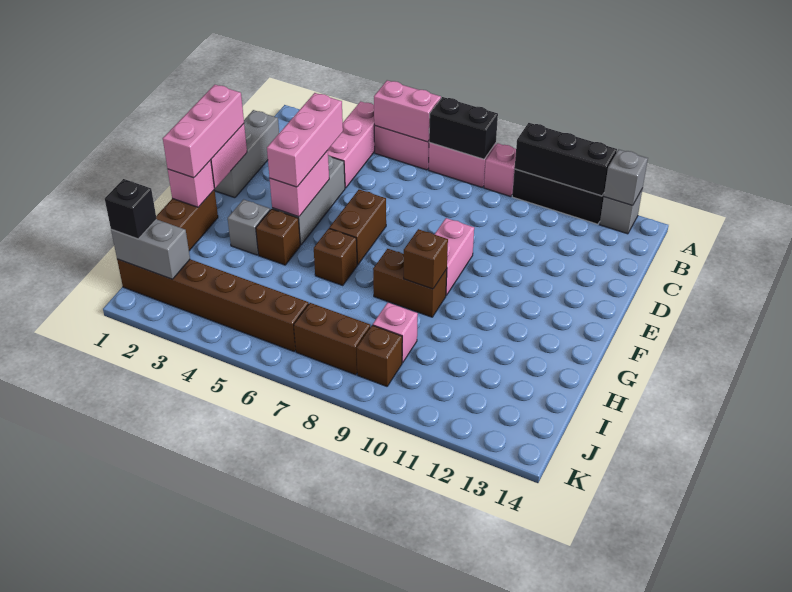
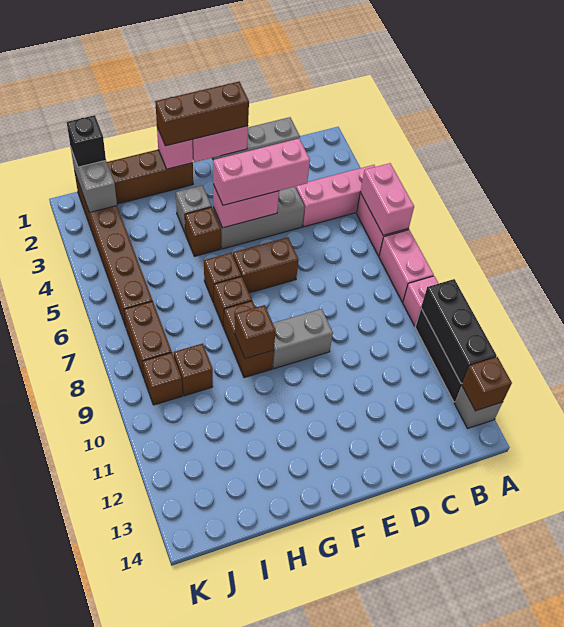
black brick A7:A8 level 2 -> none
grey brick A13 level 2 -> brown brick A13 level 2
pink brick E1:G1 level 3 -> brown brick E1:G1 level 3
pink brick E9:F9 level 1 -> grey brick E9:F9 level 1
none -> brown brick G7 level 1
pink brick I9 level 1 -> brown brick I9 level 1

